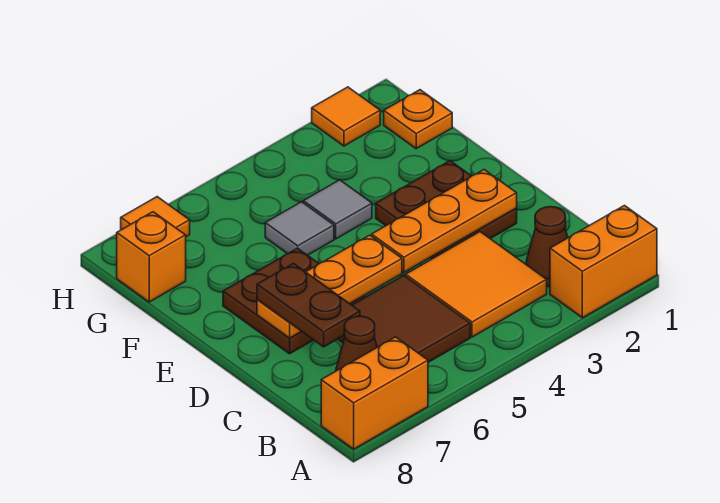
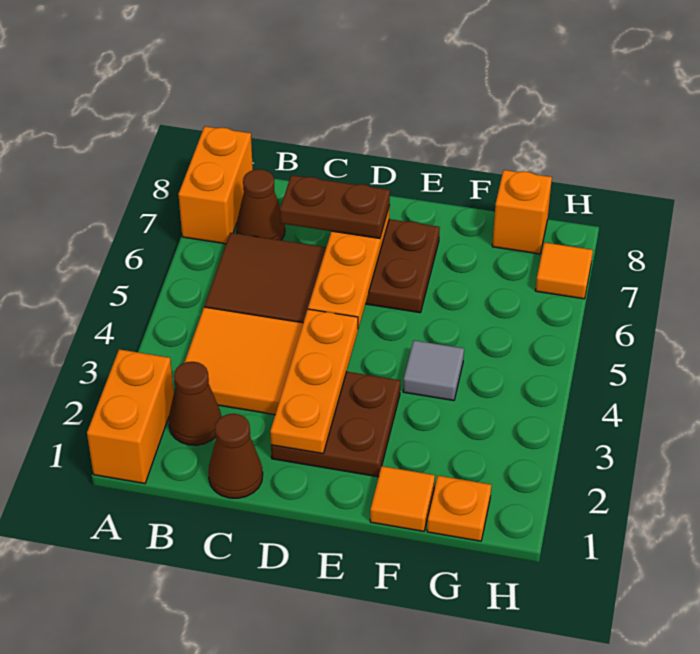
none -> brown cone C1 level 1
grey tile F5 level 1 -> none
orange tile H2 level 1 -> orange tile F1 level 1

